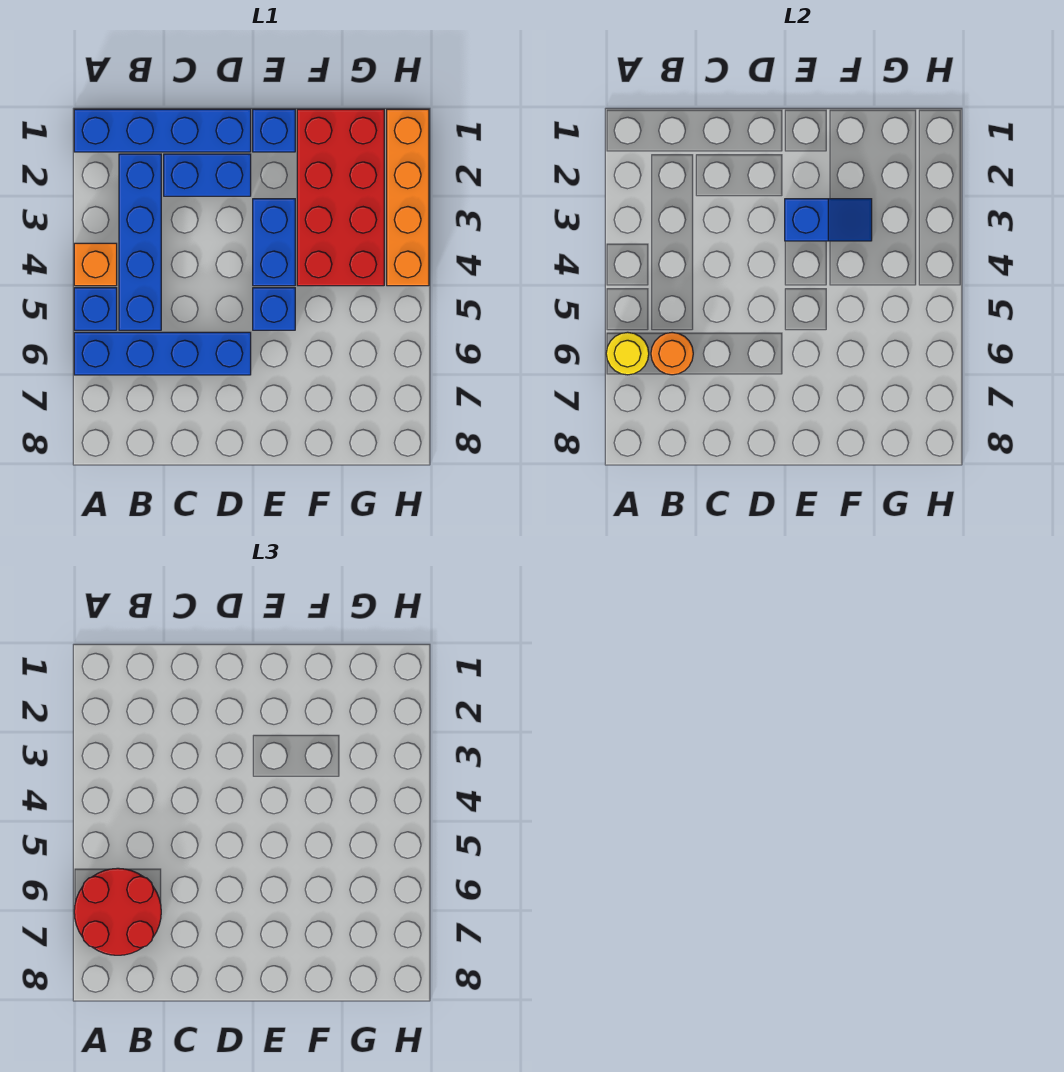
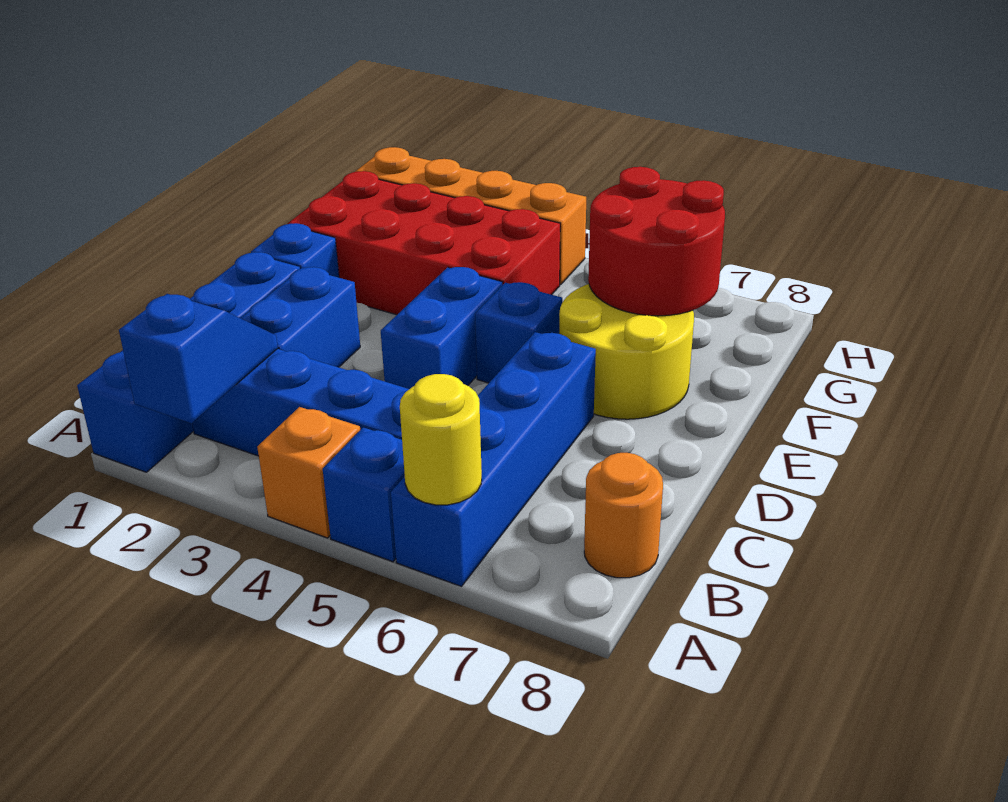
red round brick A6:B7 level 3 -> red round brick F6:G7 level 2
orange round brick B6 level 2 -> orange round brick B8 level 1
blue brick E3:E4 level 1 -> blue brick D4:E4 level 1
blue slope E3:F3 level 2 top E -> blue slope A2:B2 level 2 top A
none -> yellow round brick E6:F7 level 1

